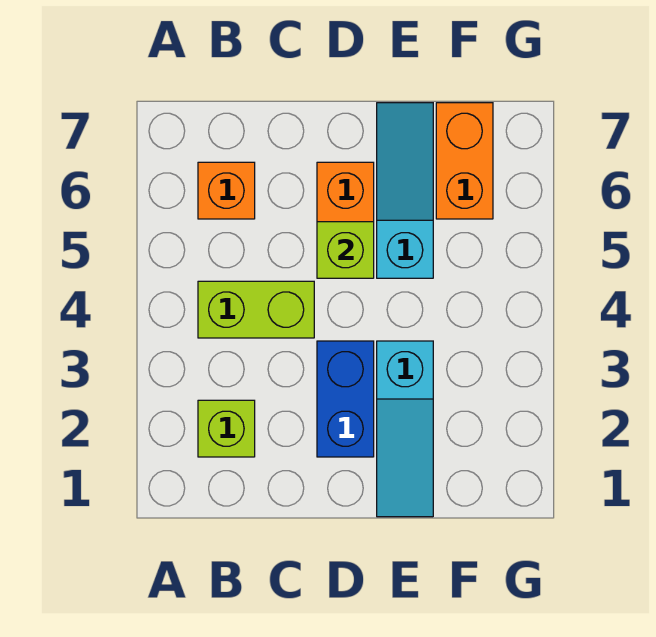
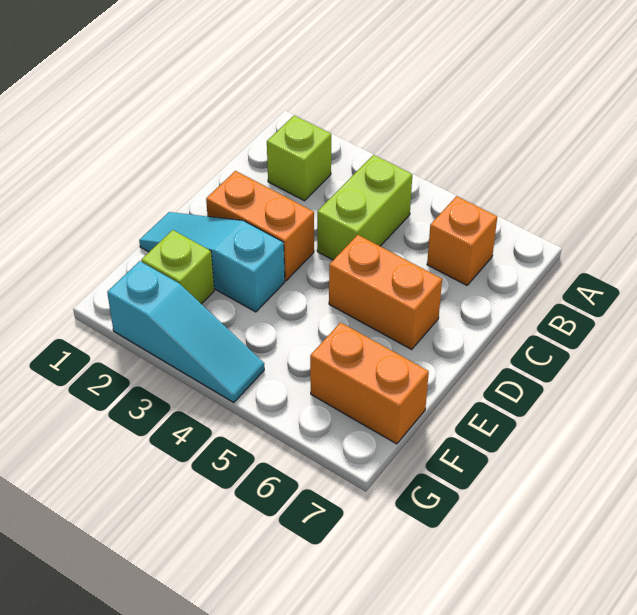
blue brick D2:D3 level 1 -> orange brick D2:D3 level 1
lime brick D5 level 2 -> lime brick F2 level 1
cyan slope E5:E7 level 1 top 5 -> cyan slope G2:G4 level 1 top 2

